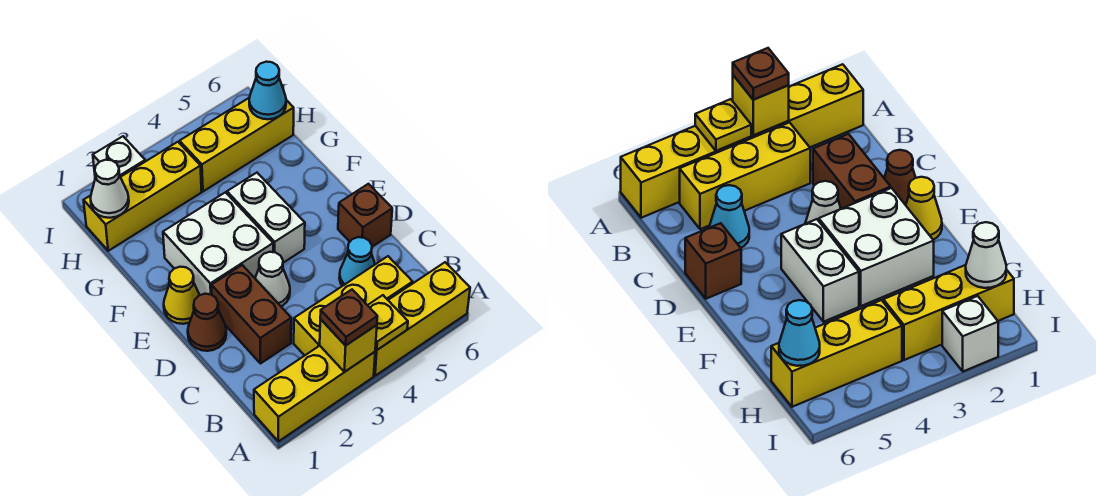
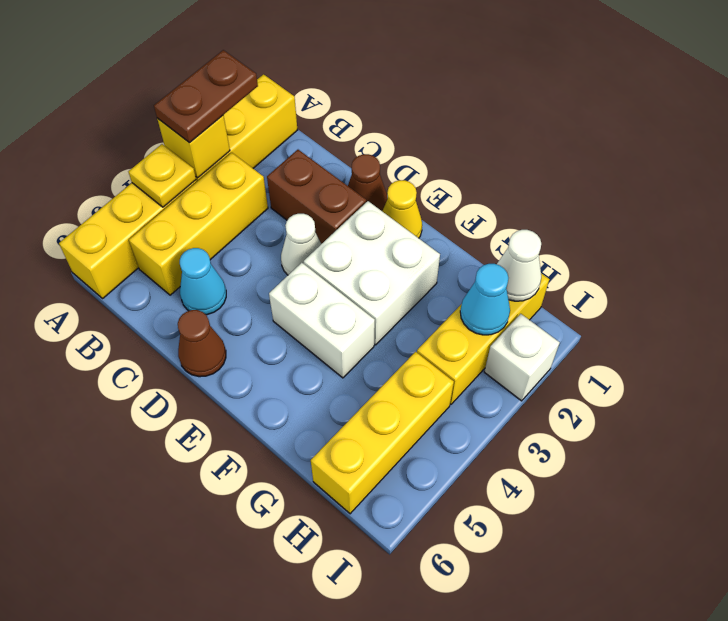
brown plate A3 level 3 -> brown plate A2:A3 level 3
brown brick D6 level 1 -> brown cone D6 level 1
cyan cone H6 level 2 -> cyan cone H2 level 2

